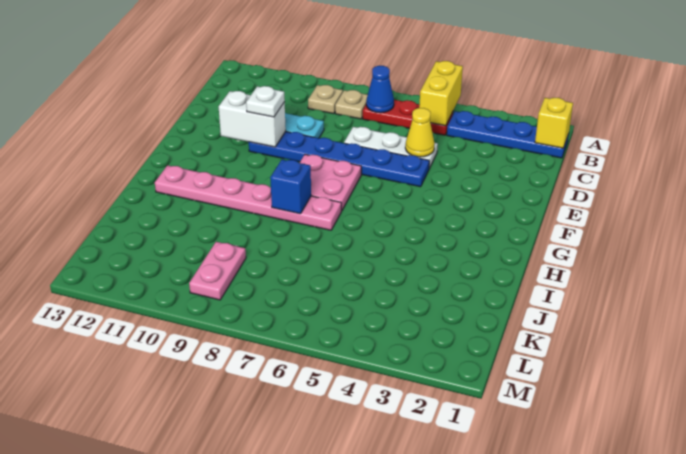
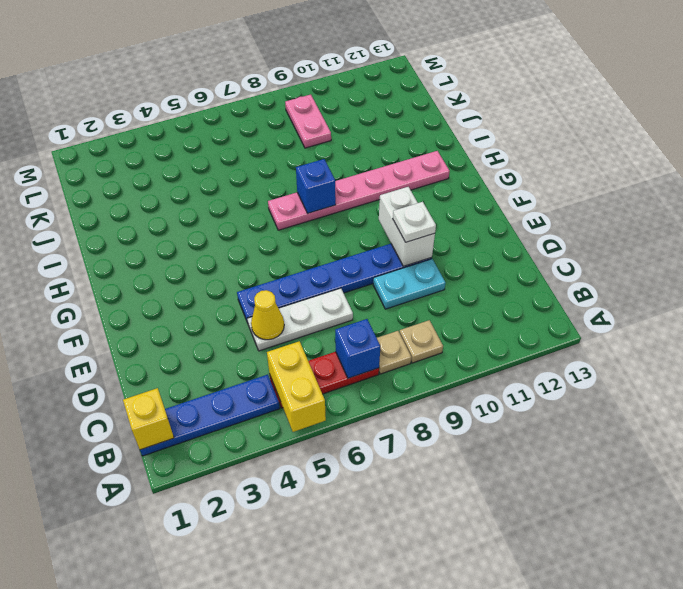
blue cone B7 level 2 -> blue brick B7 level 2
white brick E10:E11 level 2 -> white brick E10:F10 level 2
pink plate F7:G8 level 1 -> none

